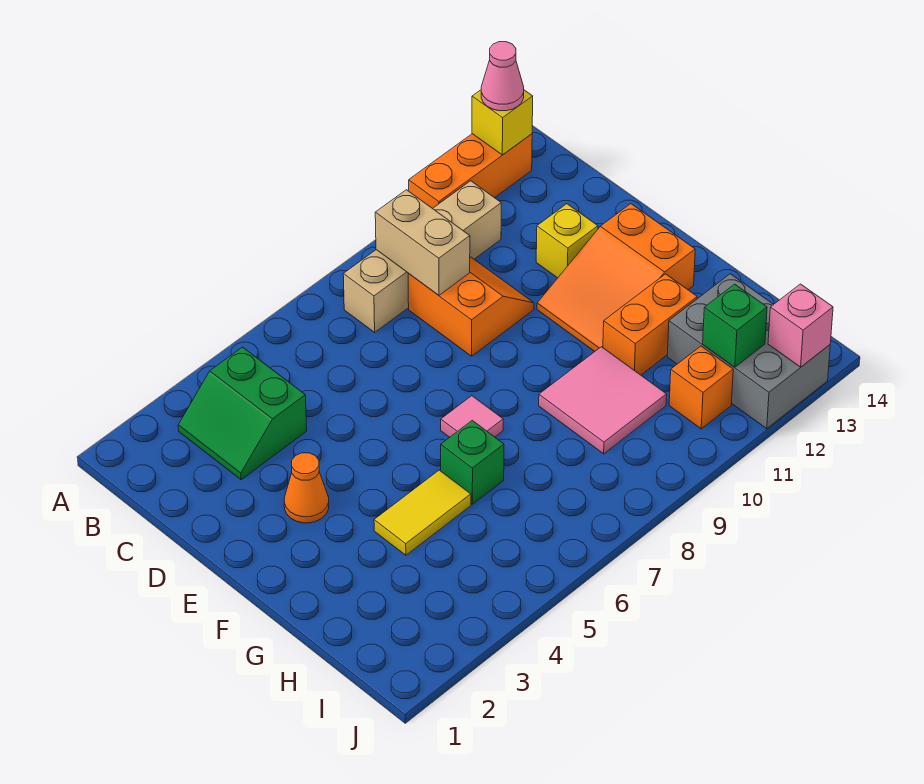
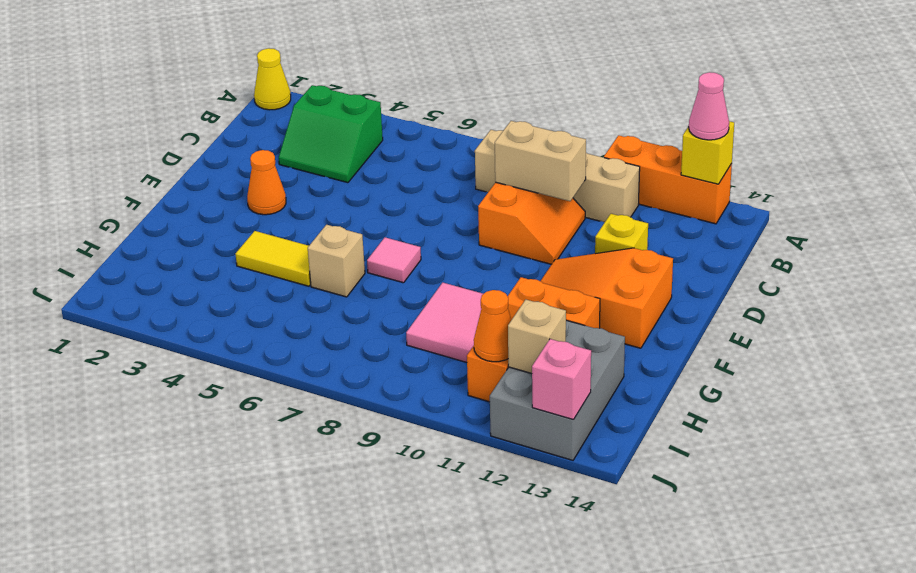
none -> yellow cone A1 level 1
green slope B3:C4 level 1 top 4 -> green slope B3:C4 level 1 top B
tan brick B9:C9 level 2 -> tan brick C9:C10 level 2
green brick G6 level 1 -> tan brick G6 level 1
none -> orange cone I11 level 2
green brick I12 level 2 -> tan brick I12 level 2

